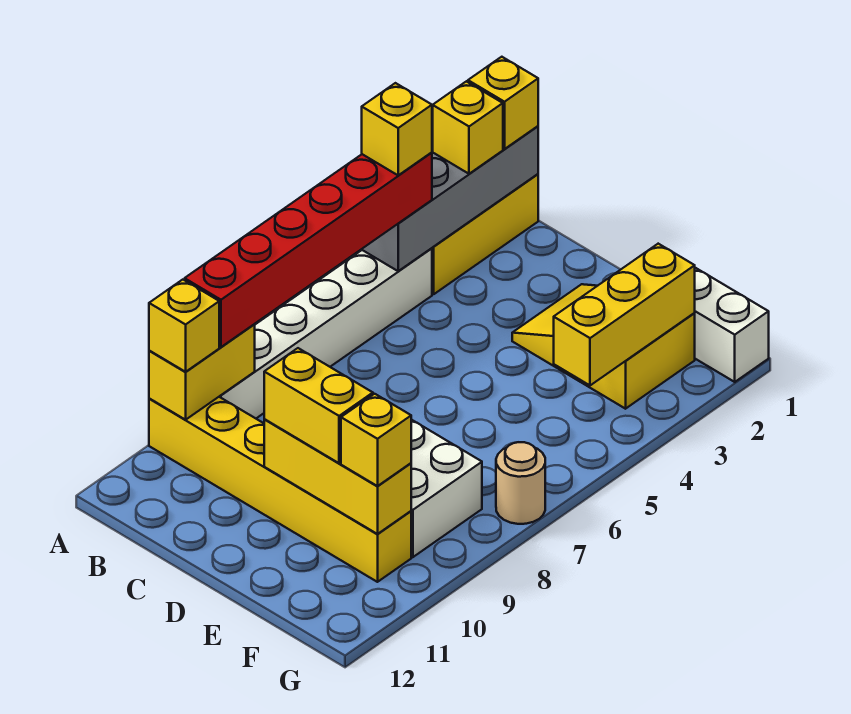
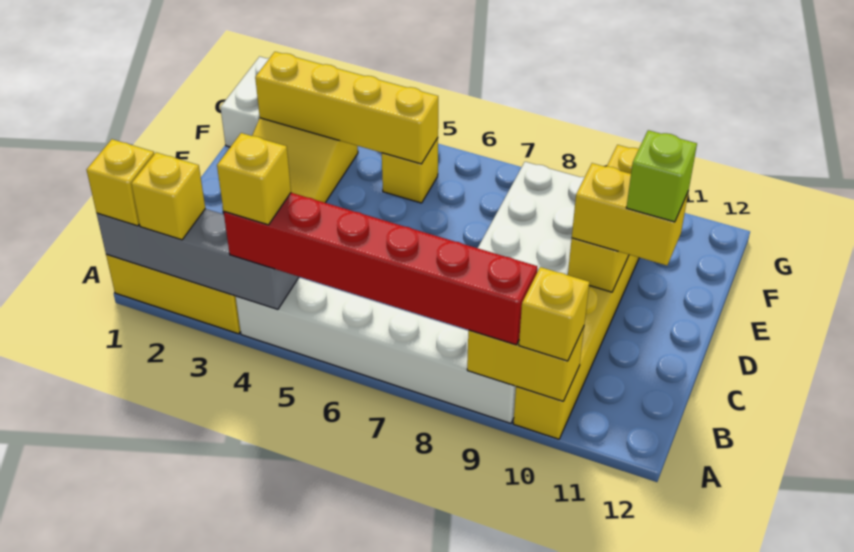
yellow brick D10:E10 level 3 -> yellow brick D10:D11 level 3
none -> lime brick D11 level 4
yellow brick F2:F4 level 2 -> yellow brick F2:F5 level 2
yellow brick F10 level 3 -> yellow brick F5 level 1
tan round brick G7 level 1 -> none

